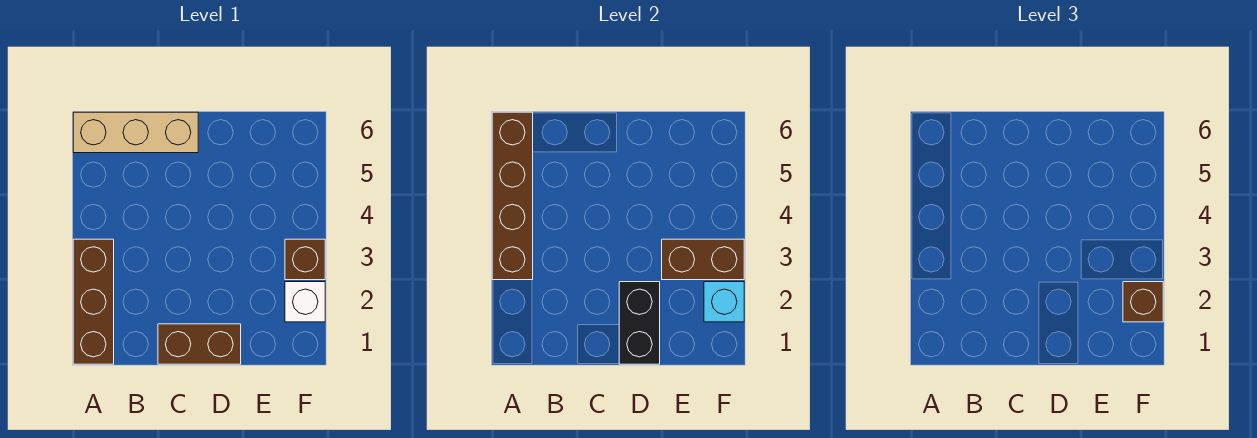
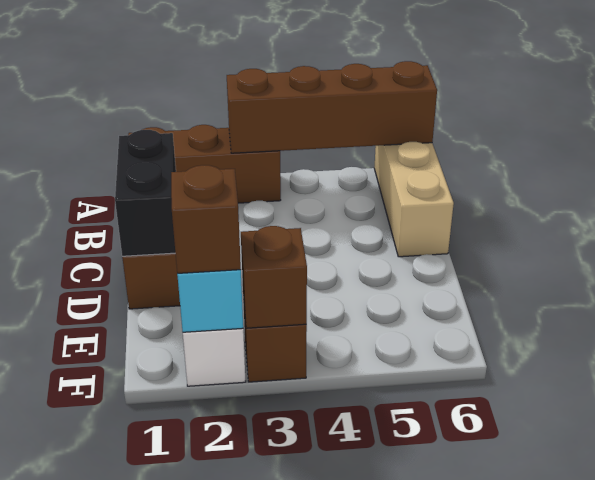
black brick D1:D2 level 2 -> black brick C1:D1 level 2
brown brick E3:F3 level 2 -> brown brick F3 level 2

